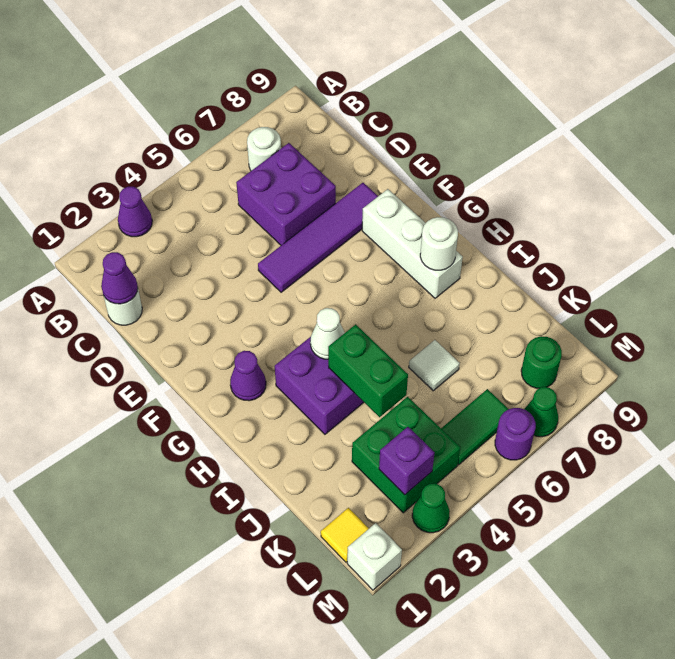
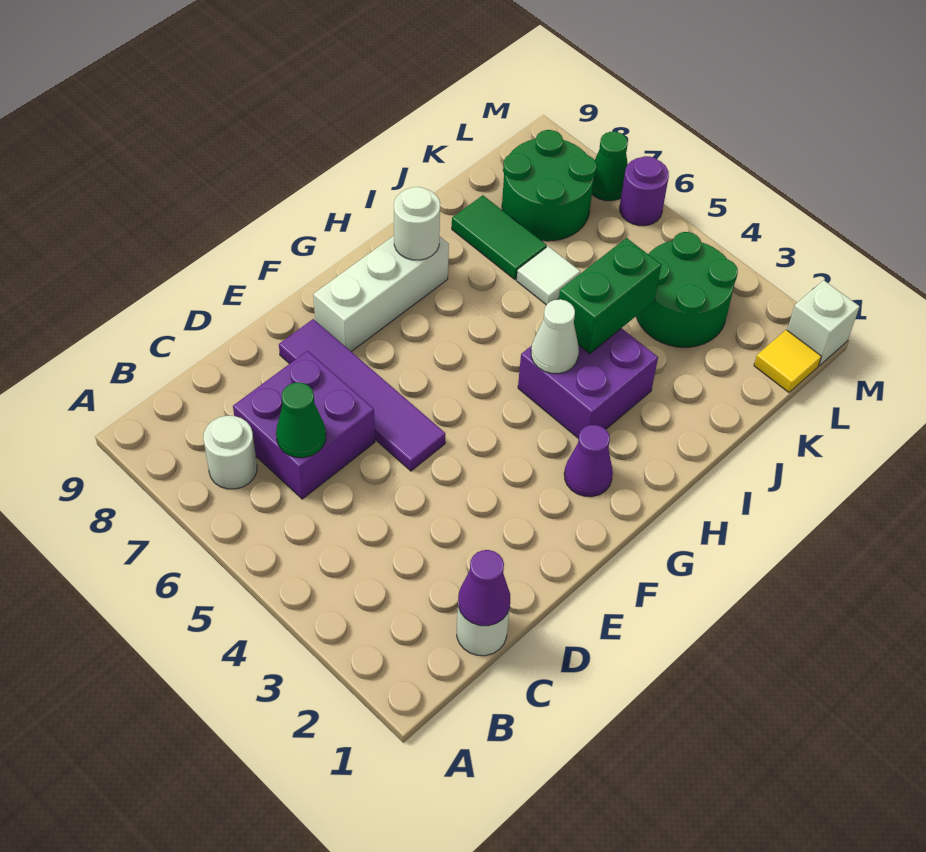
purple cone A3 level 1 -> none
green brick K3:L4 level 1 -> green round brick K3:L4 level 1
purple brick L3 level 2 -> none
green tile L5:L6 level 1 -> green tile J7:J8 level 1
green round brick L8 level 1 -> green round brick K7:L8 level 1
green cone M3 level 1 -> green cone C6 level 2

